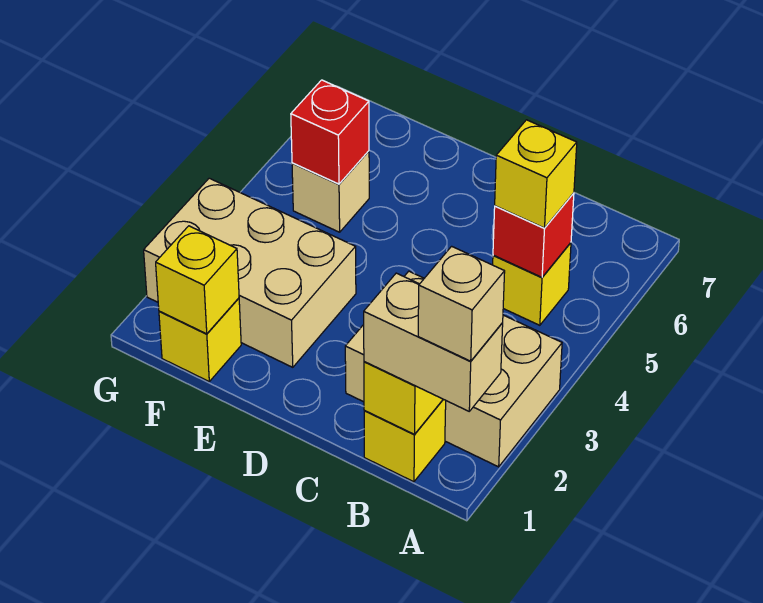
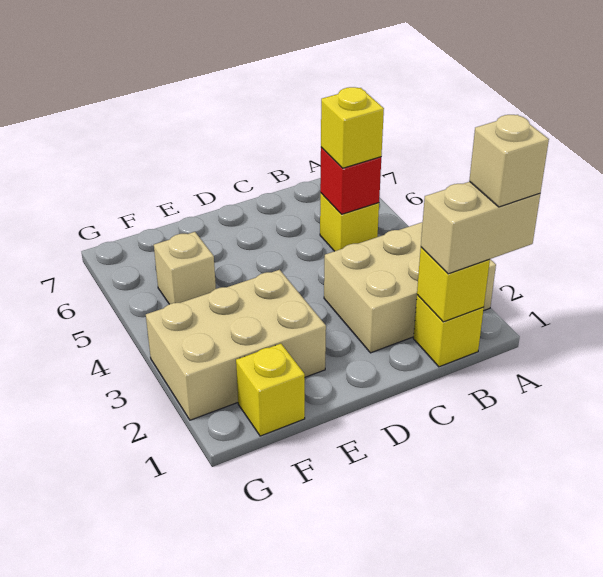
yellow brick F1 level 2 -> none
red brick F5 level 2 -> none

